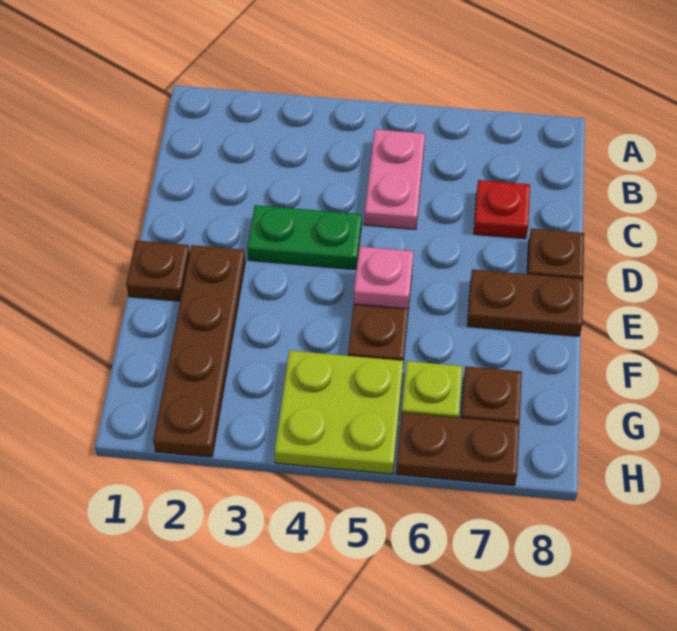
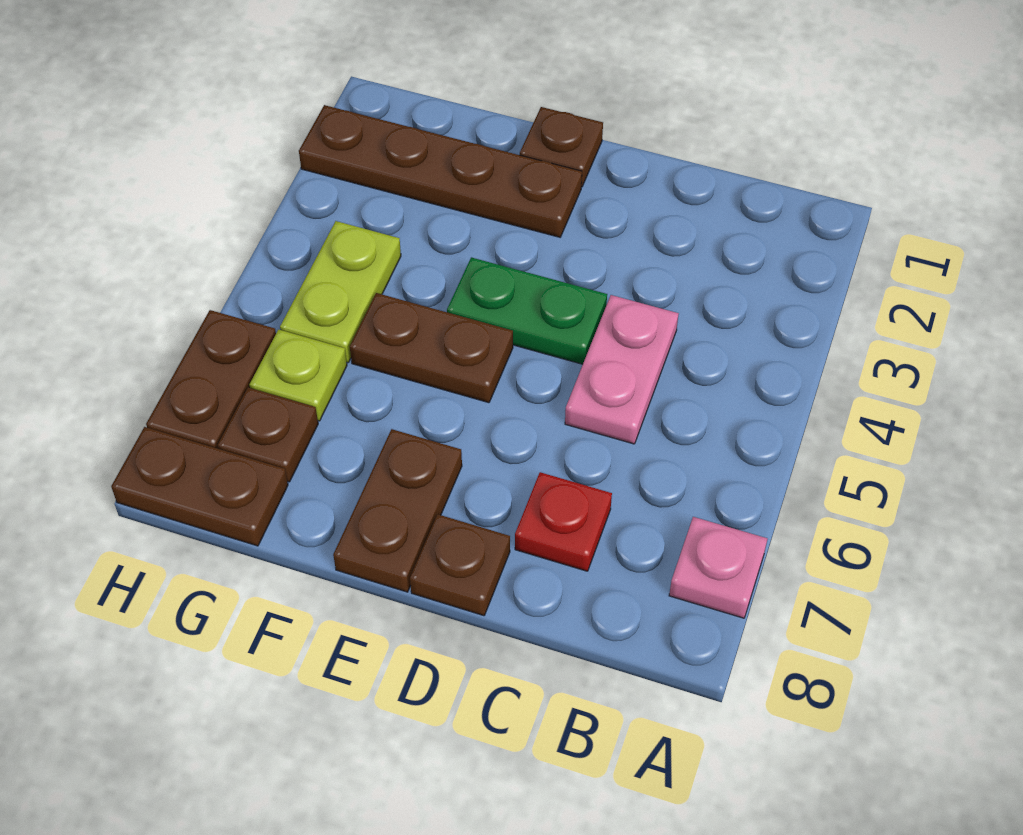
pink plate B5:C5 level 1 -> pink plate C4:C5 level 1
green plate D3:D4 level 1 -> green plate D4:E4 level 1
pink plate E5 level 2 -> pink plate A7 level 1
lime plate G4:H5 level 1 -> lime plate G4:G5 level 1
none -> brown plate G8:H8 level 1

